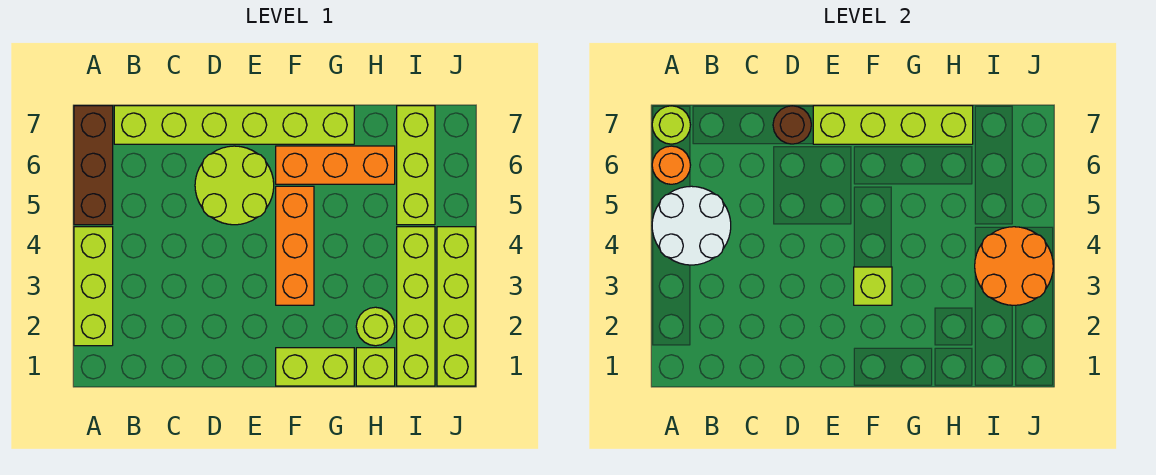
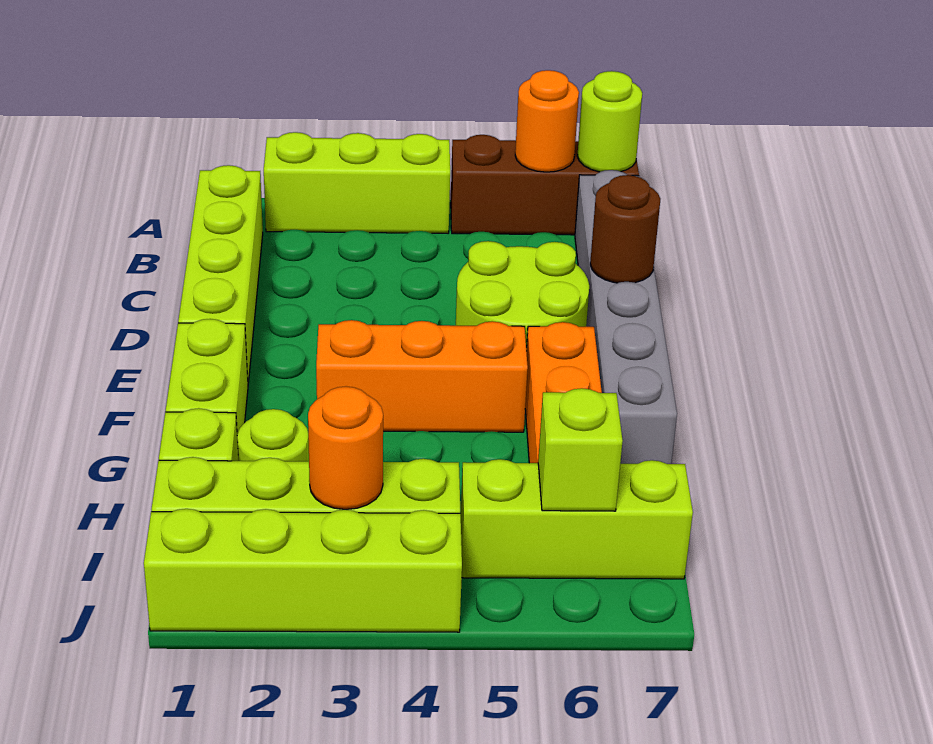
white round brick A4:B5 level 2 -> none
lime brick B7:G7 level 1 -> grey brick B7:G7 level 1
lime brick E7:H7 level 2 -> lime brick B1:E1 level 1
lime brick F3 level 2 -> lime brick I6 level 2
orange round brick I3:J4 level 2 -> orange round brick I3 level 2

